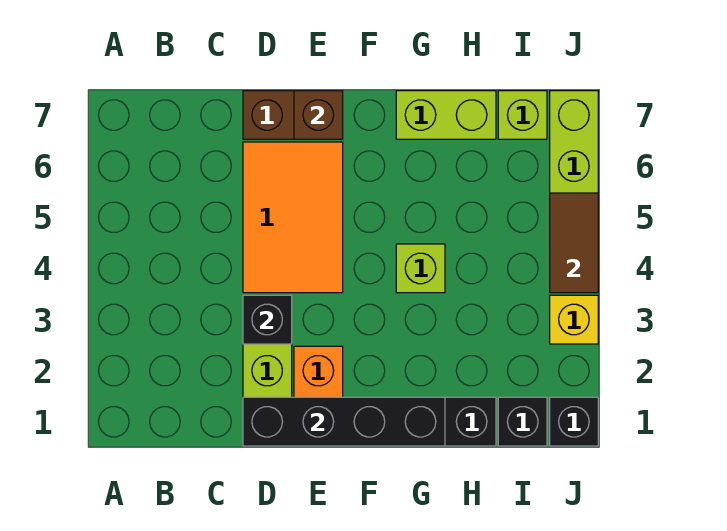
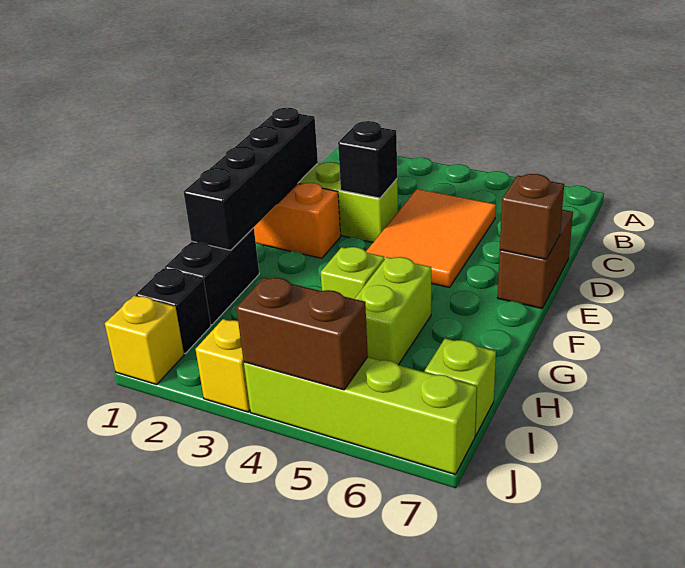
orange tile D4:E6 level 1 -> orange tile C4:E5 level 1
lime brick G7:H7 level 1 -> lime brick G5:H5 level 1
black brick J1 level 1 -> yellow brick J1 level 1
brown tile J4:J5 level 2 -> brown brick J4:J5 level 2

